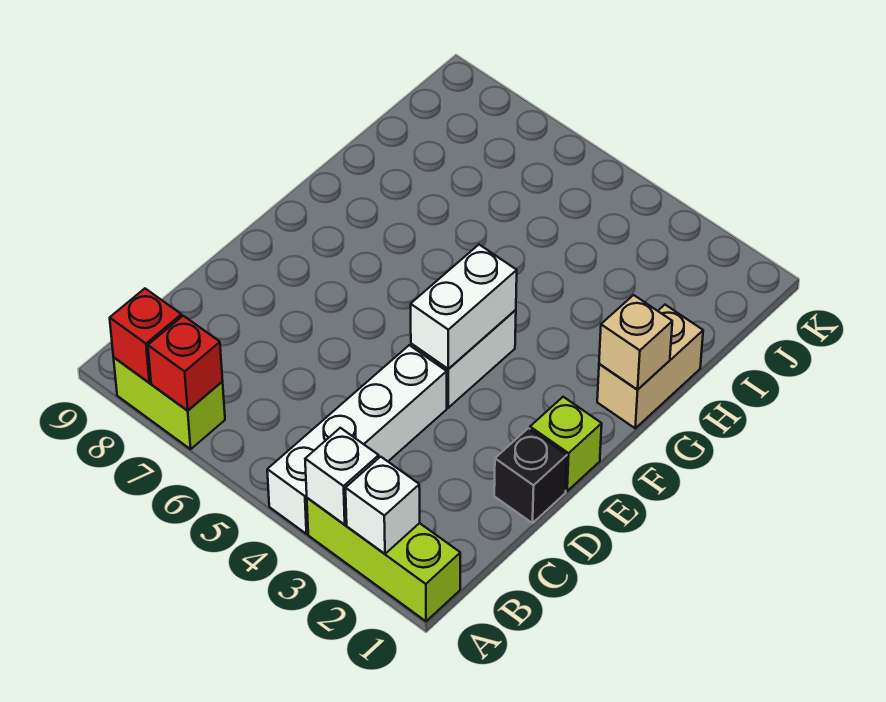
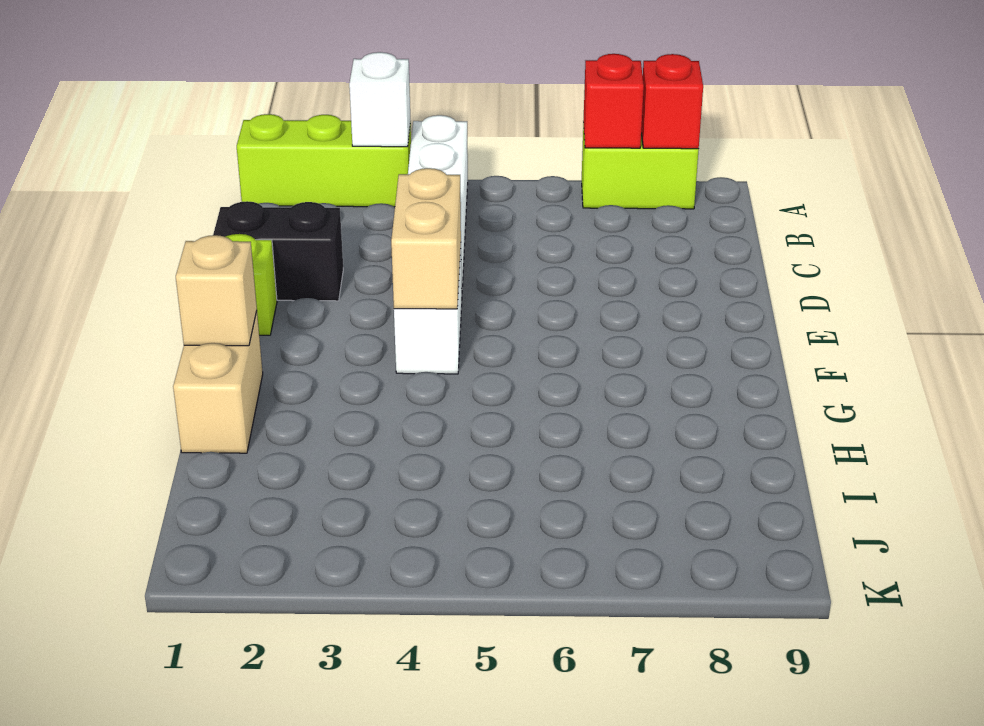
white brick A2 level 2 -> none
black brick D1 level 1 -> black brick D1:D2 level 1
white brick E4:F4 level 2 -> tan brick E4:F4 level 2

